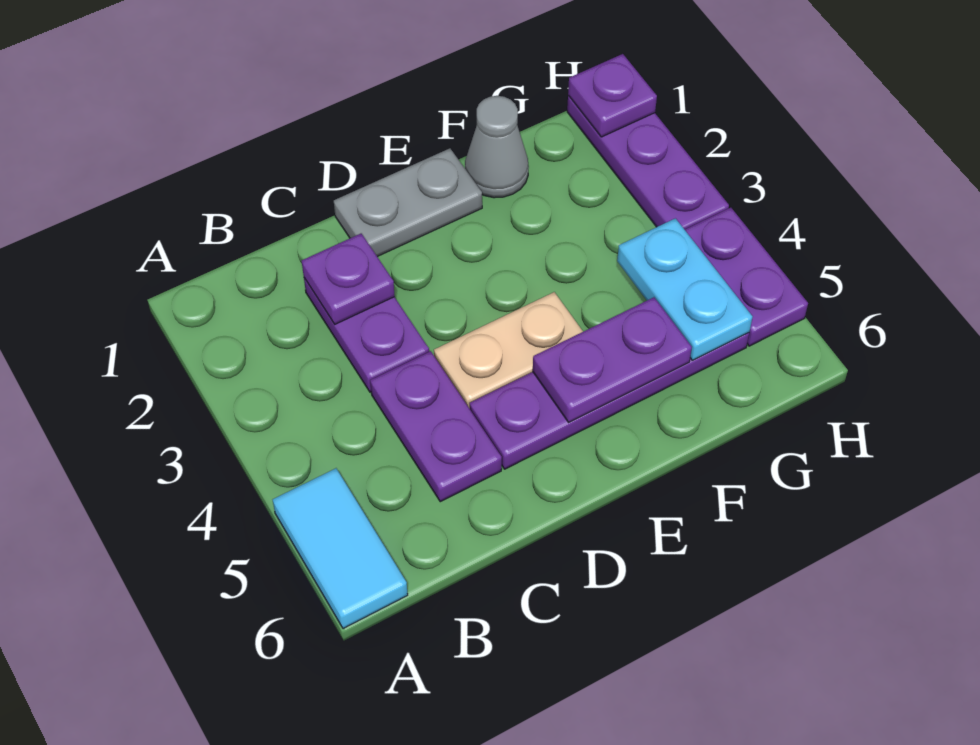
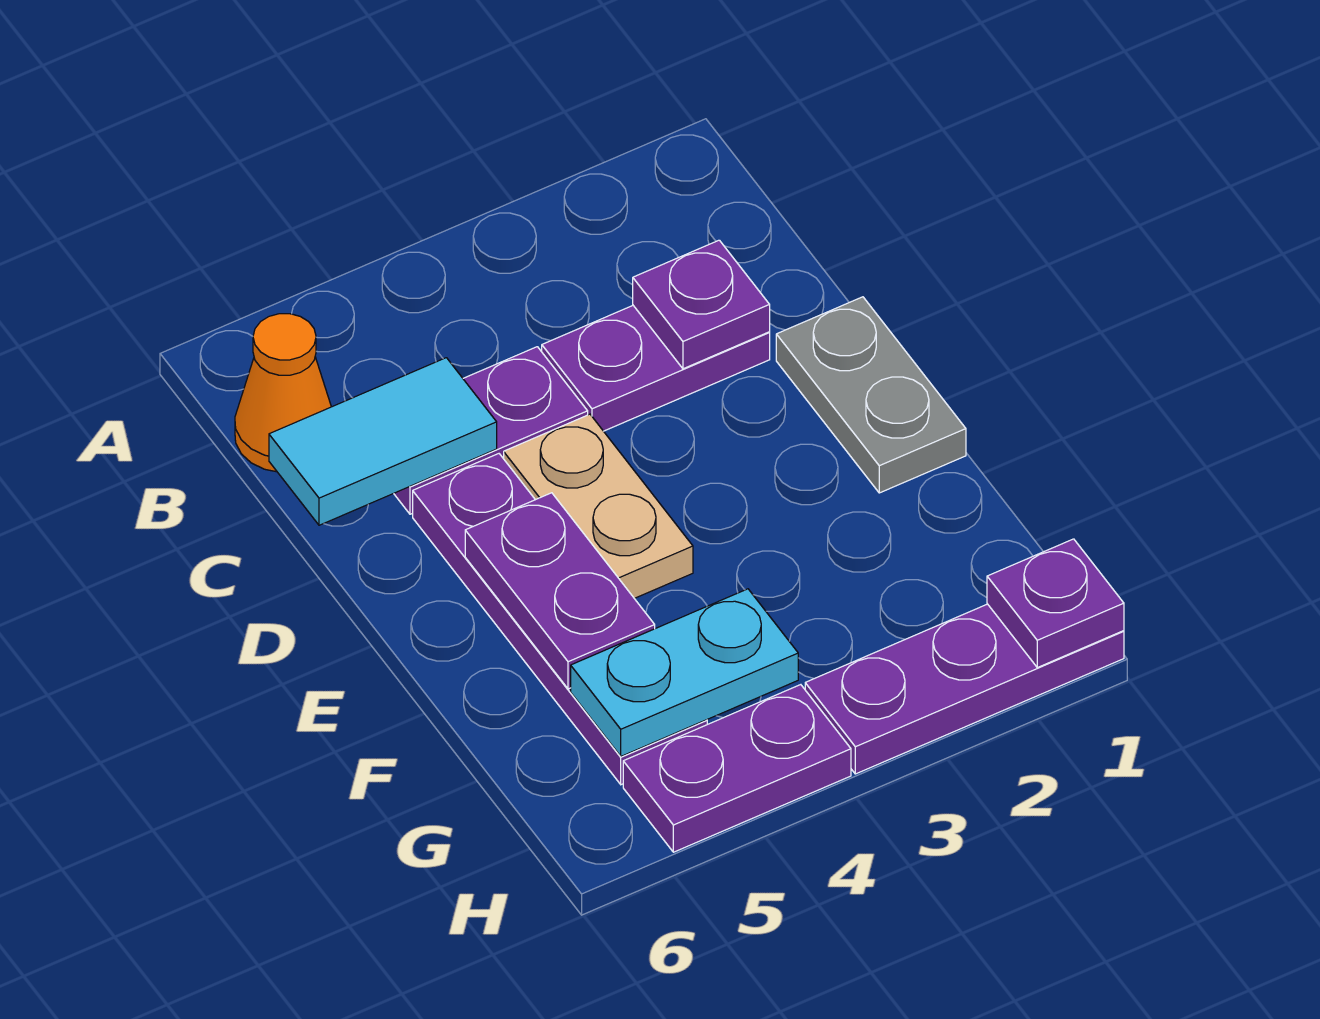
cyan tile A5:A6 level 1 -> cyan tile C5:C6 level 2
none -> orange cone B6 level 1
grey cone F1 level 1 -> none

